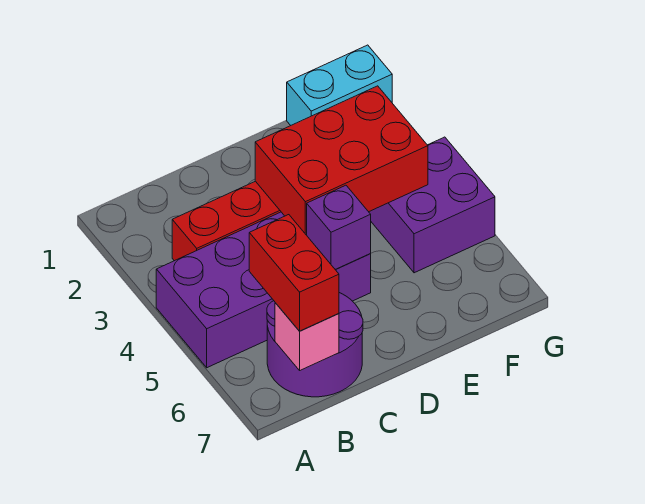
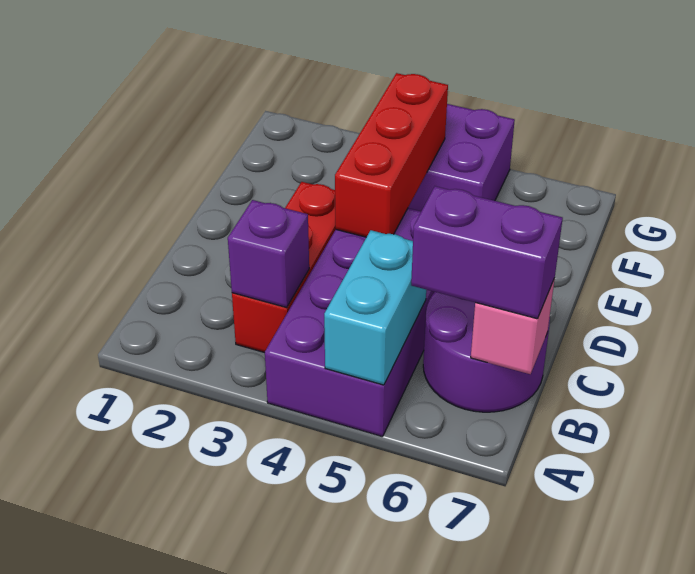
red brick B6:B7 level 3 -> purple brick B6:B7 level 3
red brick D3:F4 level 2 -> red brick D4:F4 level 2
purple brick D5 level 2 -> purple brick B3 level 2
cyan brick F1:G1 level 1 -> cyan brick A5:B5 level 2

